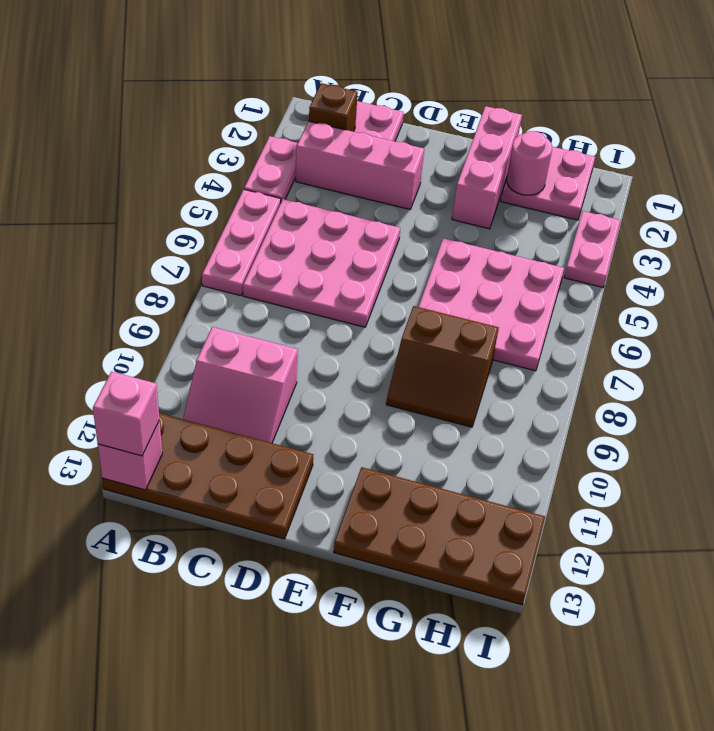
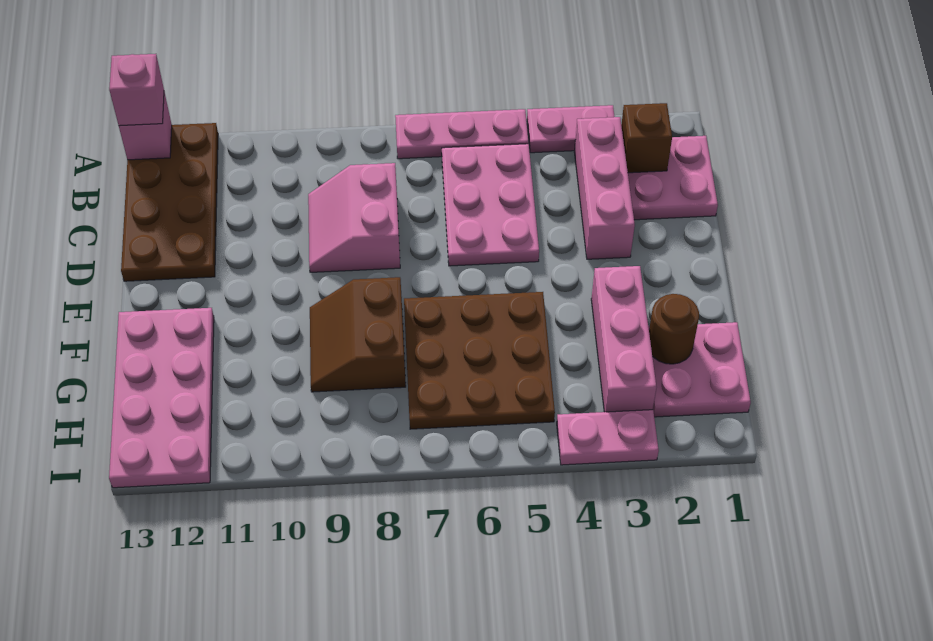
pink plate B5:D7 level 1 -> pink plate B5:D6 level 1
pink slope B10:C11 level 1 top 10 -> pink slope C8:D9 level 1 top 8
pink brick F1:F3 level 1 -> pink brick F3:H3 level 1
pink plate F5:H7 level 1 -> brown plate F5:H7 level 1
brown plate F12:I13 level 1 -> pink plate F12:I13 level 1
pink round brick G2 level 2 -> brown round brick G2 level 2

